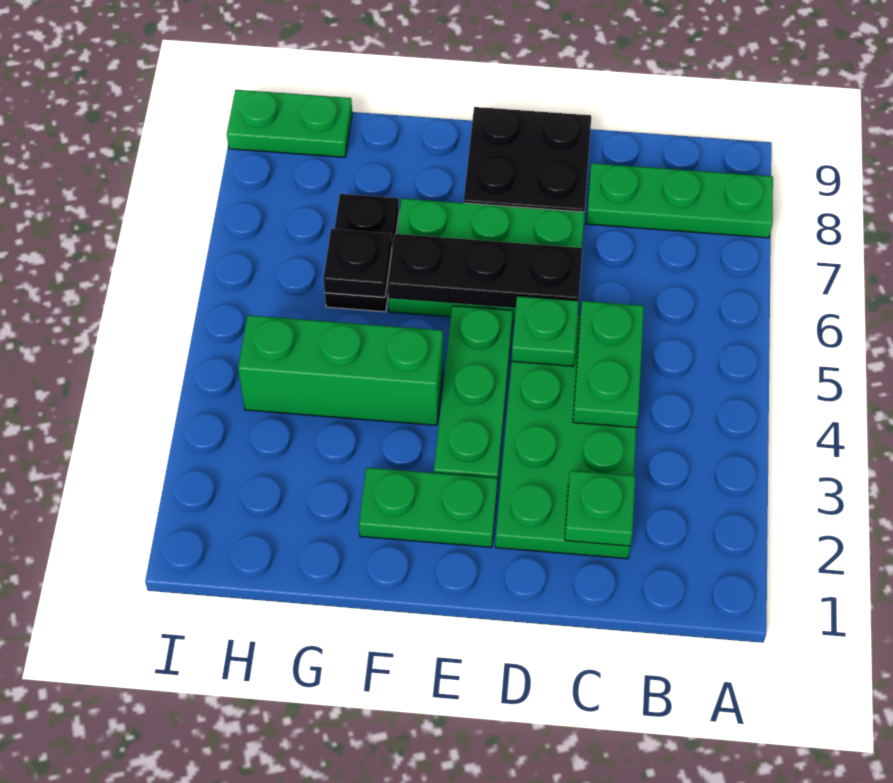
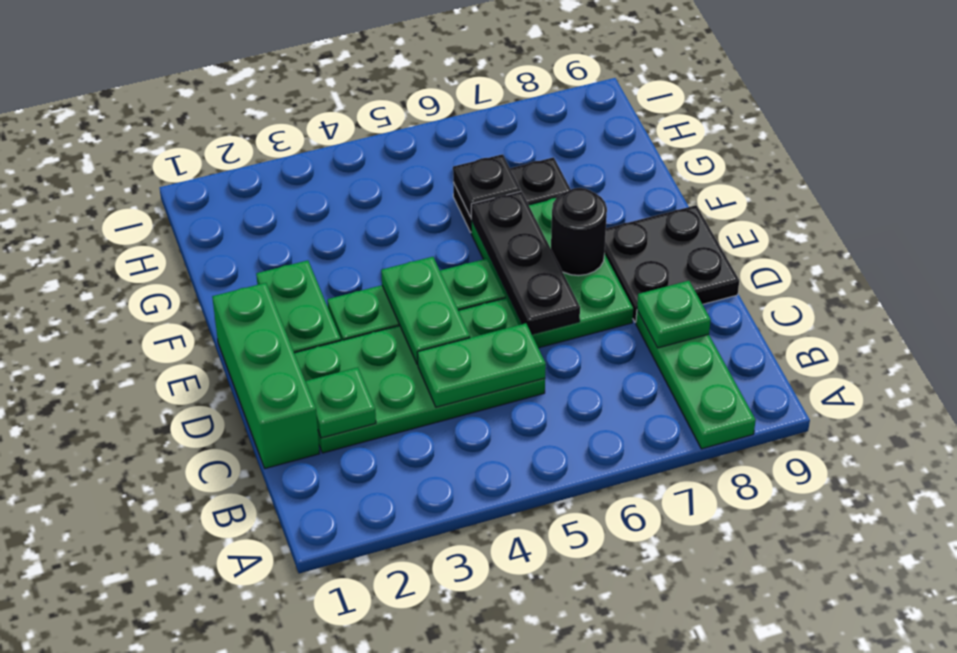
green plate D5 level 2 -> green plate C8 level 2
none -> black round brick E7 level 2
green brick F4:H4 level 1 -> green brick C1:E1 level 1
green plate H9:I9 level 1 -> green plate D4:E4 level 2

